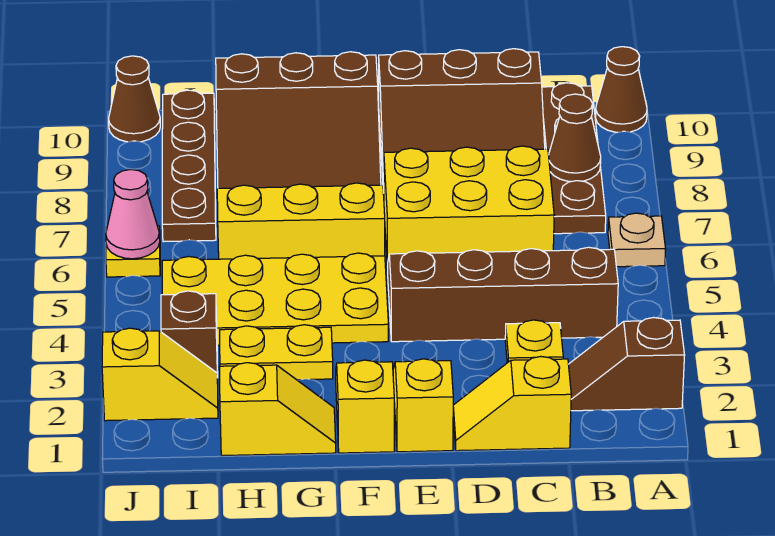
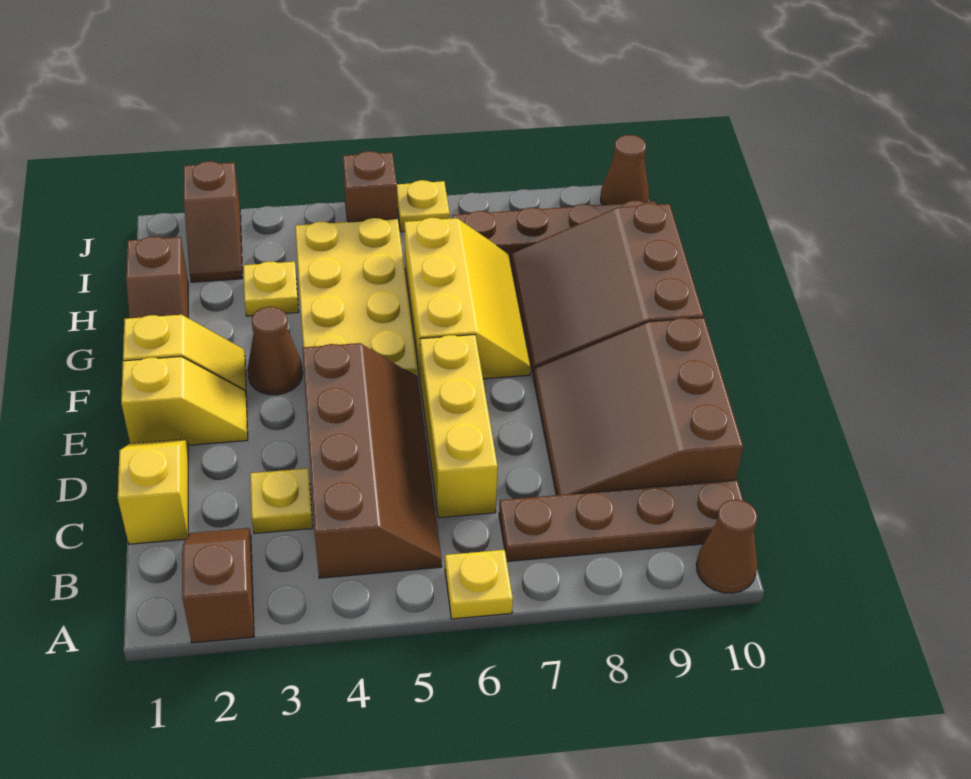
tan plate A6 level 1 -> yellow plate A6 level 1
brown cone B8 level 2 -> brown cone F3 level 1
yellow brick C6:E7 level 1 -> yellow brick C6:E6 level 1
yellow slope G1:H1 level 1 top H -> brown slope G1:H1 level 1 top H
yellow plate G3:H3 level 1 -> yellow plate H3 level 1
yellow slope I2:J2 level 1 top J -> brown slope I2:J2 level 1 top J
brown brick I3 level 1 -> brown brick J5 level 1
pink cone J6 level 2 -> none

